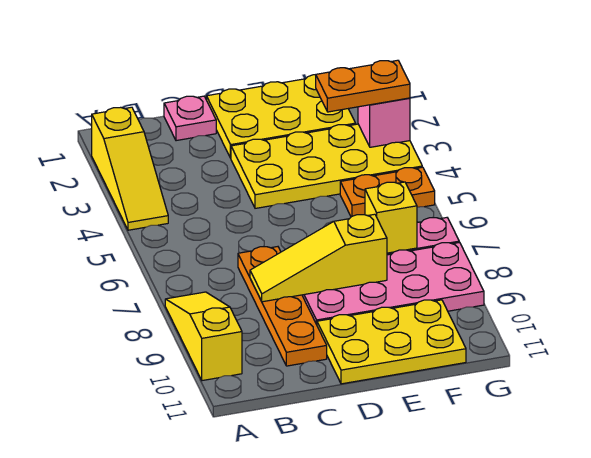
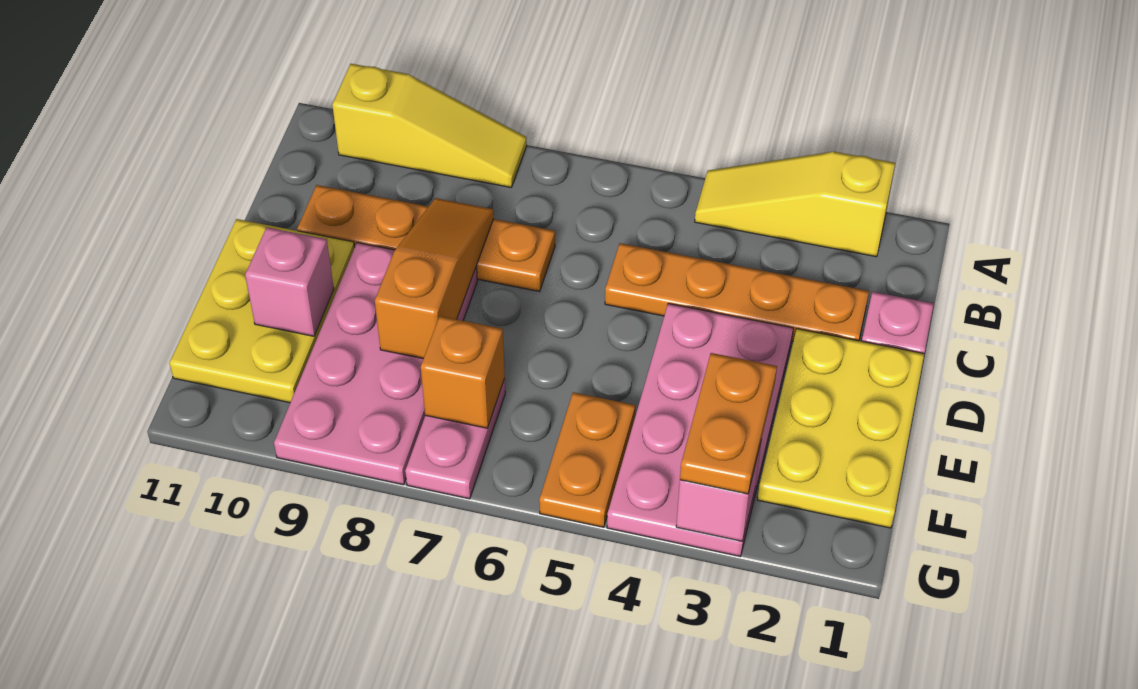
none -> orange plate C2:C5 level 1
yellow slope C8:E8 level 2 top E -> orange slope C8:E8 level 2 top E
yellow plate D3:G4 level 1 -> pink plate D3:G4 level 1
none -> pink brick E10 level 2
yellow brick F7 level 2 -> orange brick F7 level 2

